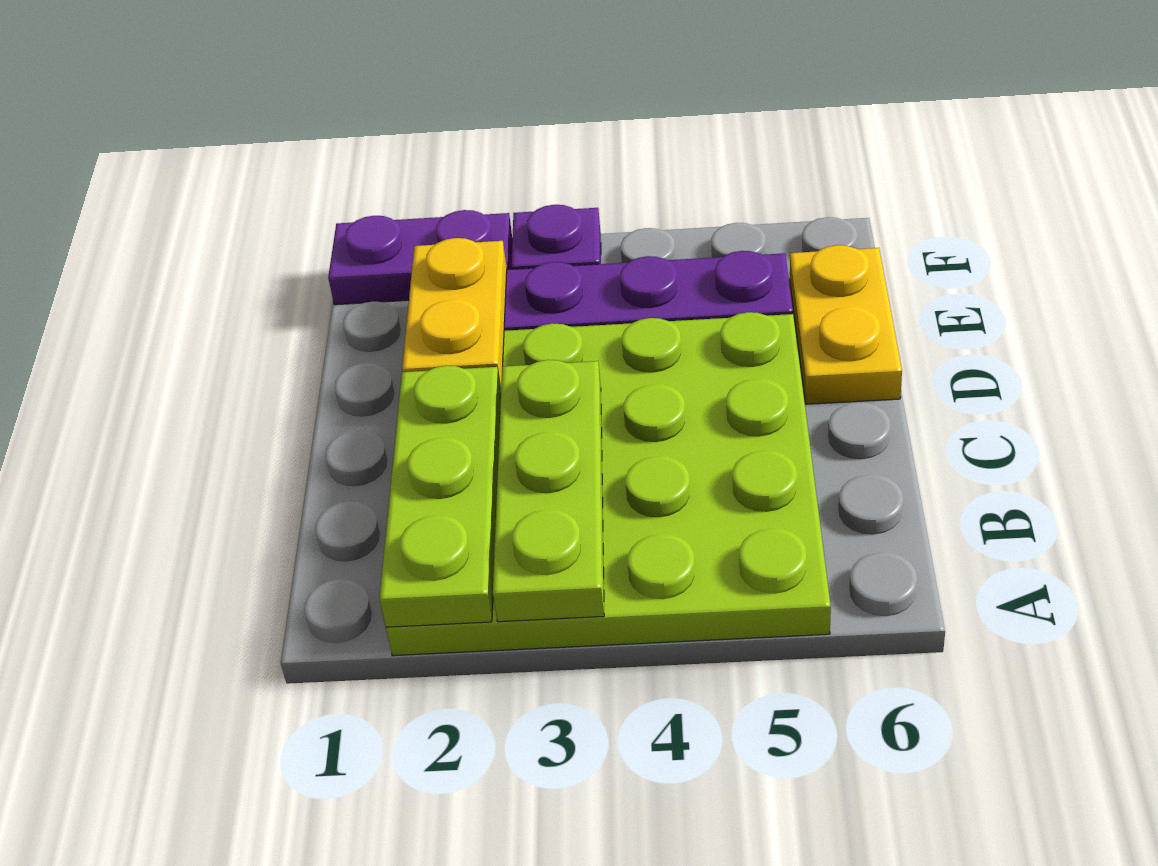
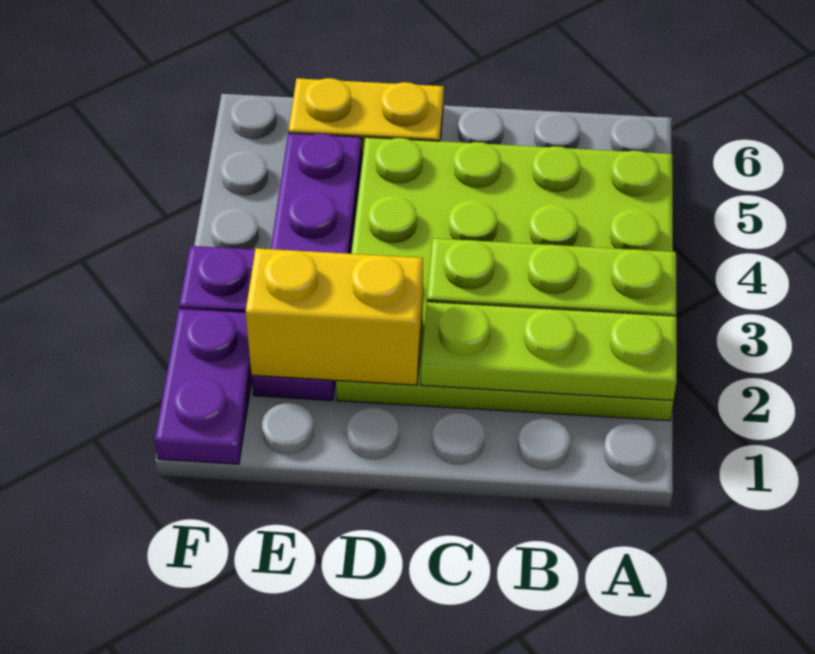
yellow plate D2:E2 level 2 -> yellow brick D2:E2 level 2

